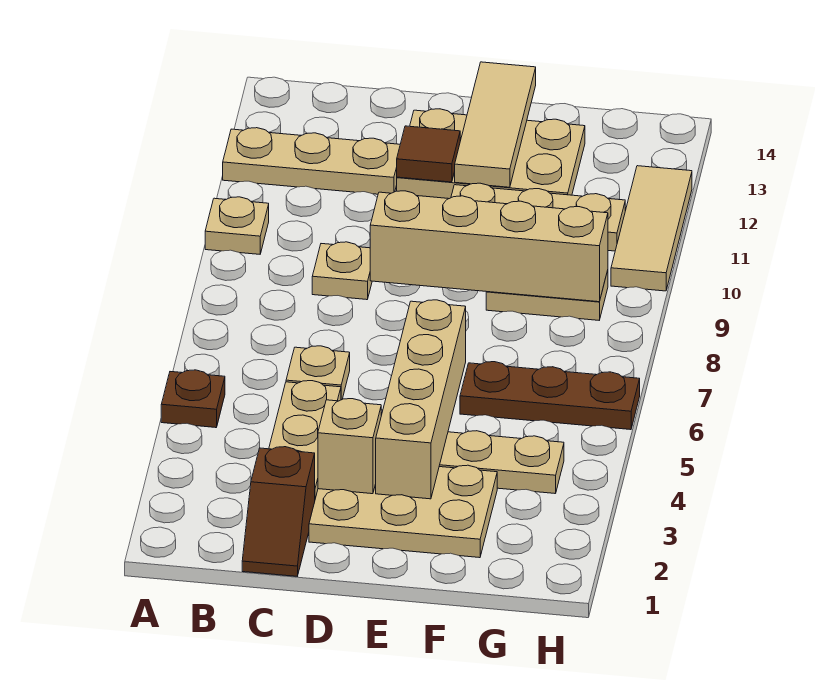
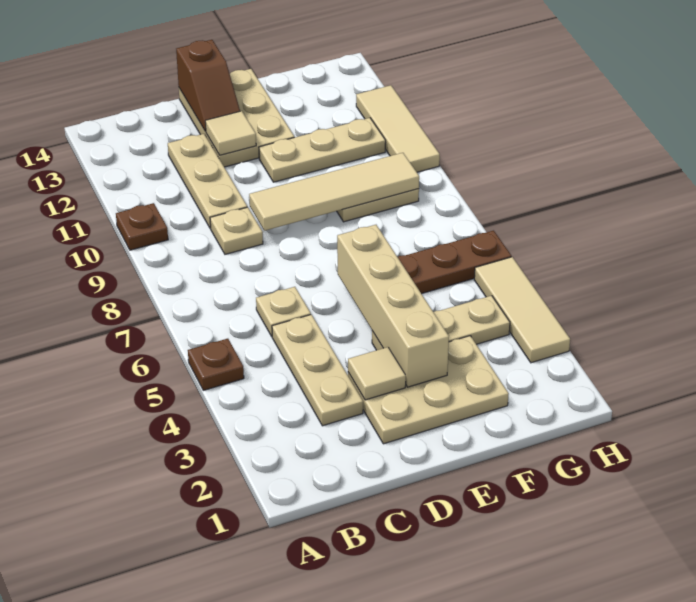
tan plate A10 level 1 -> brown plate A10 level 1
tan plate A12:C12 level 1 -> tan plate C10:C12 level 1
brown slope C1:C2 level 1 top 2 -> brown slope D13:D14 level 2 top 14
tan brick D3 level 2 -> tan tile D3 level 2
tan brick D9:G9 level 2 -> tan tile D9:G9 level 2
tan plate D12:F13 level 1 -> tan plate D12:E14 level 1
brown tile D12 level 2 -> tan tile D12 level 2
tan tile E12:E14 level 2 -> tan tile H3:H5 level 1

